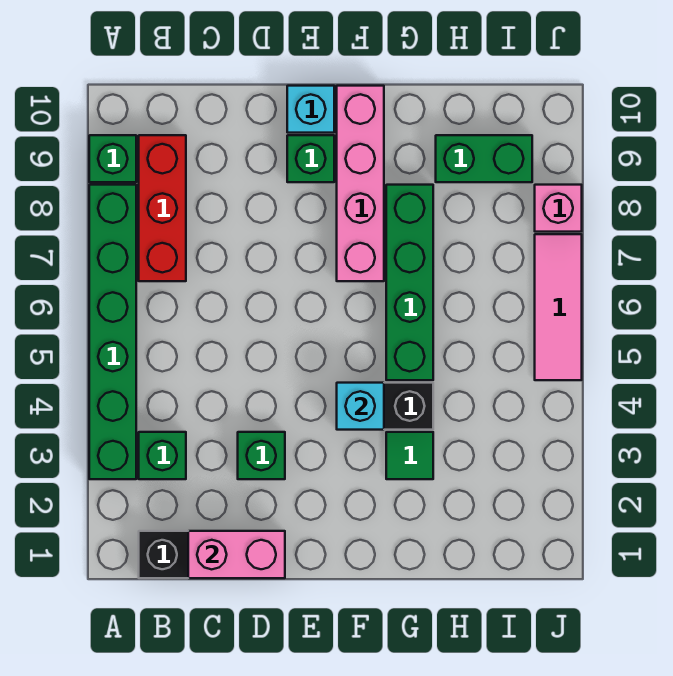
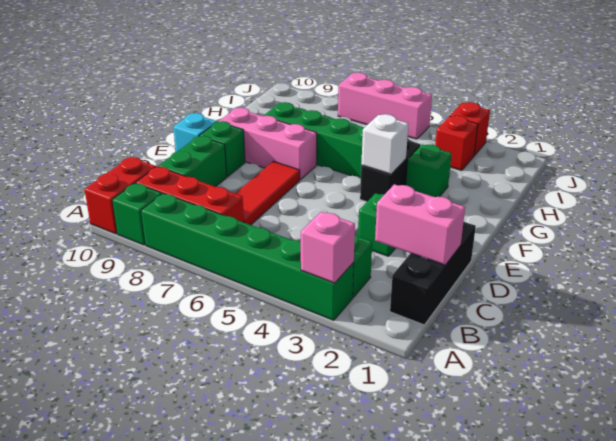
none -> red brick A10:B10 level 1
pink brick C1:D1 level 2 -> pink brick C1:C2 level 2
none -> red tile C7:E7 level 1
cyan brick F4 level 2 -> white brick F4 level 2
pink brick F7:F10 level 1 -> pink brick F7:F9 level 1
green tile G3 level 1 -> green brick G3 level 1
green brick H9:I9 level 1 -> green brick C9:D9 level 1
none -> red brick I3 level 1
none -> red brick J3 level 1
pink tile J5:J7 level 1 -> pink brick J5:J7 level 1
pink brick J8 level 1 -> pink brick A3 level 2

